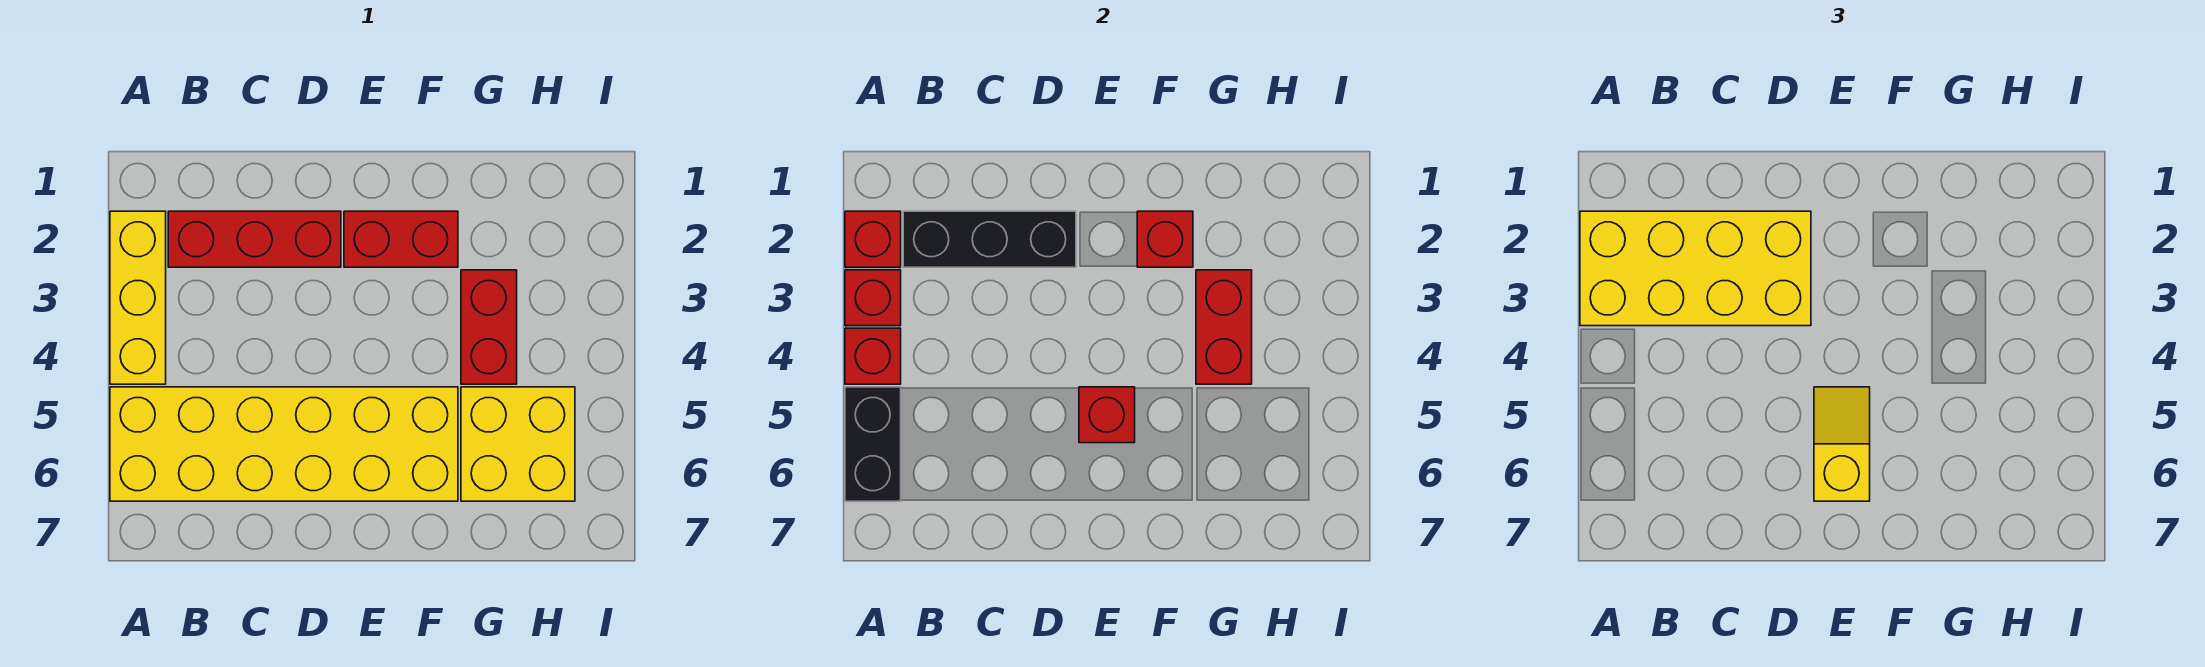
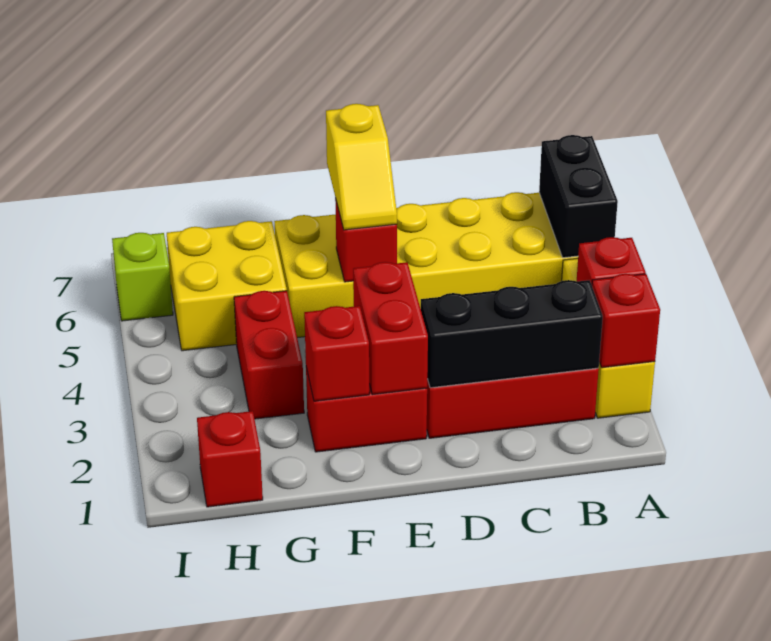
yellow brick A2:D3 level 3 -> none
red brick A4 level 2 -> red brick H1 level 1
red brick G3:G4 level 2 -> red brick E2:E3 level 2
none -> lime brick I6 level 1

